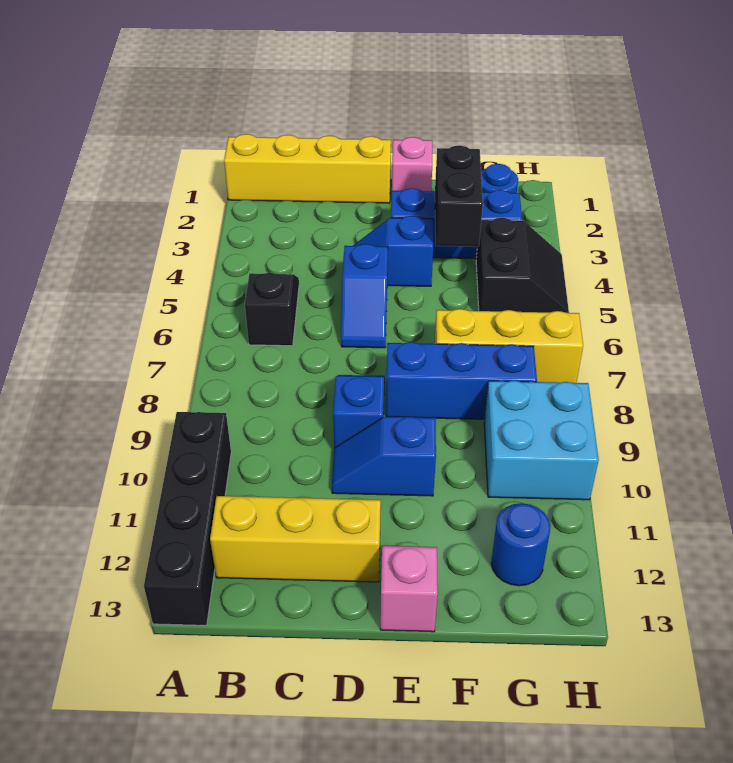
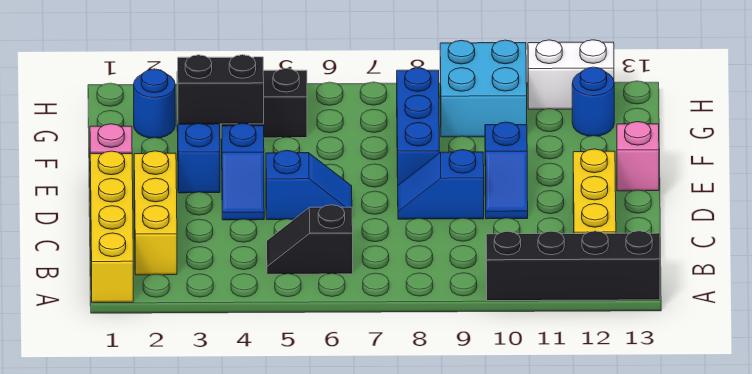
yellow brick F7:H7 level 1 -> yellow brick B2:D2 level 1
none -> white brick H11:H12 level 1

